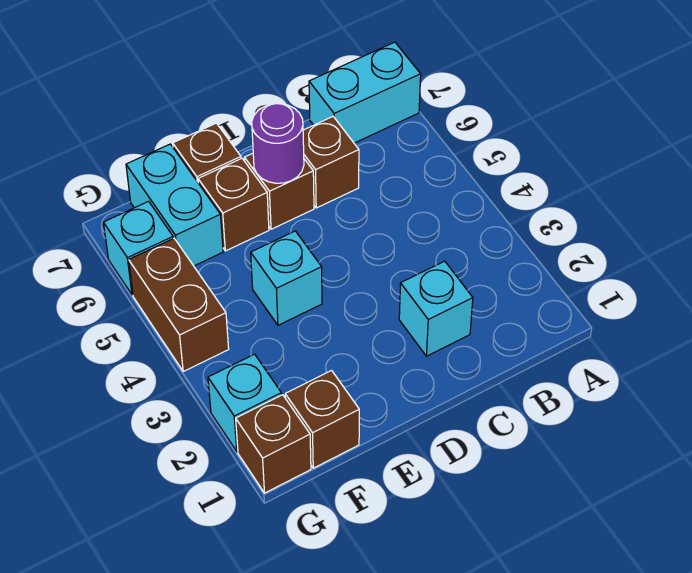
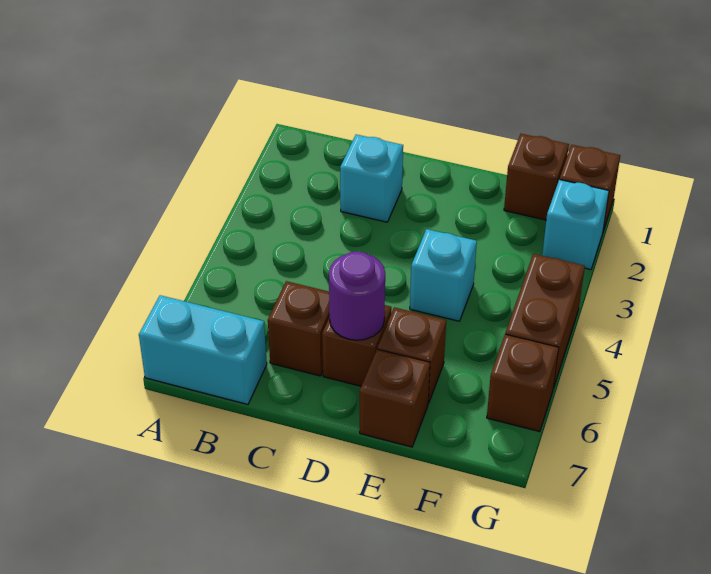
cyan brick F6:F7 level 1 -> none
cyan brick G6 level 1 -> brown brick G6 level 1

